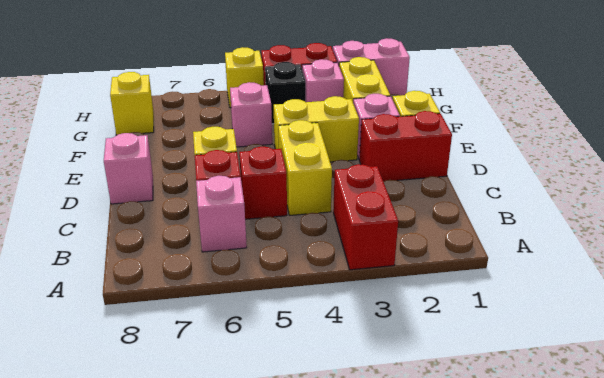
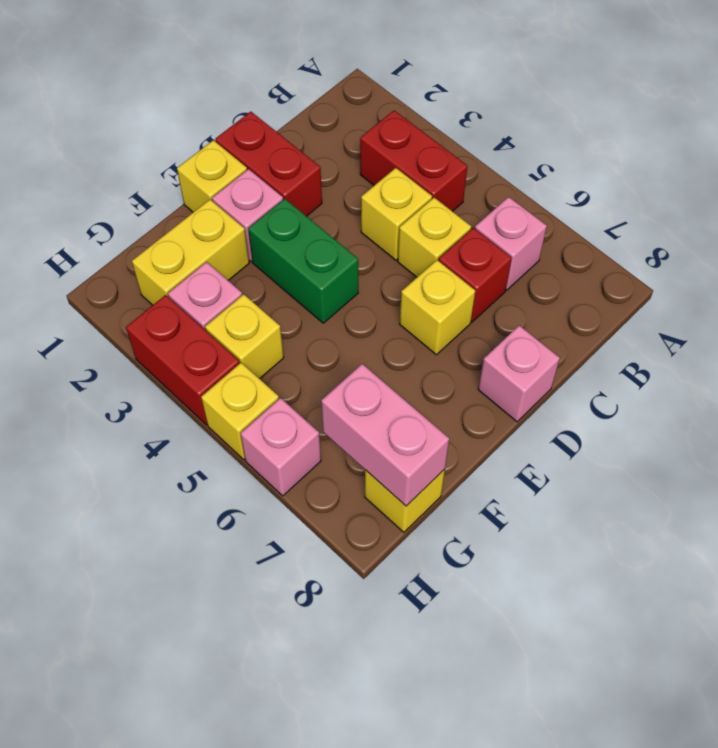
red brick A3:B3 level 1 -> red brick B3:B4 level 1
yellow brick C4:D4 level 1 -> yellow brick C4 level 1
red brick C5 level 1 -> yellow brick C5 level 1
yellow brick E3:E4 level 1 -> green brick E3:E4 level 1
pink brick F5 level 1 -> pink brick H6 level 1
black brick G4 level 1 -> yellow brick G4 level 1
pink brick H1:H2 level 1 -> pink brick G7:G8 level 2

